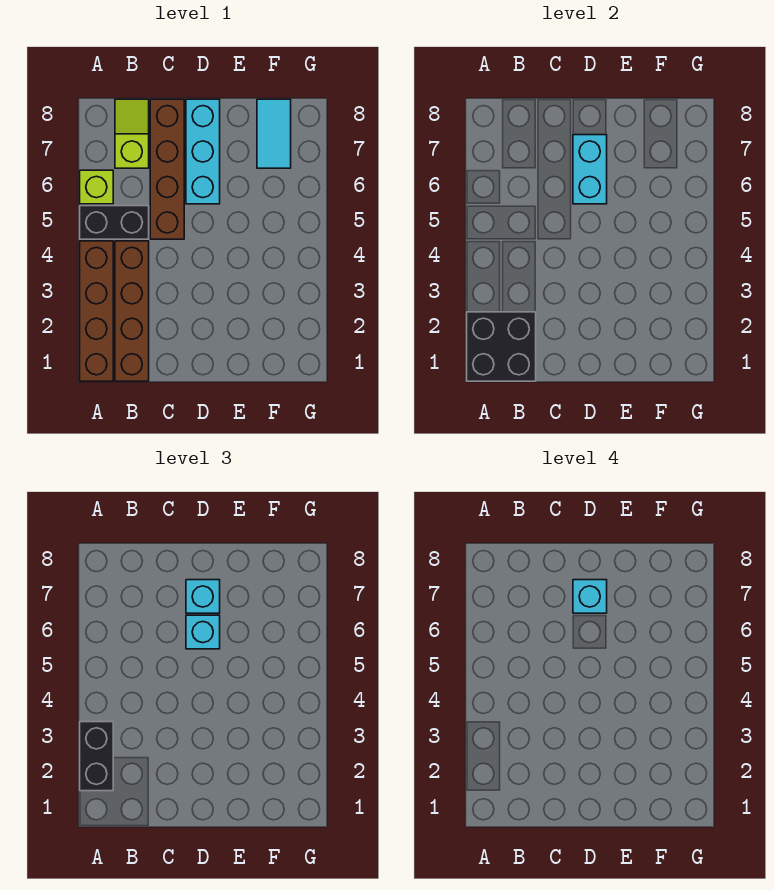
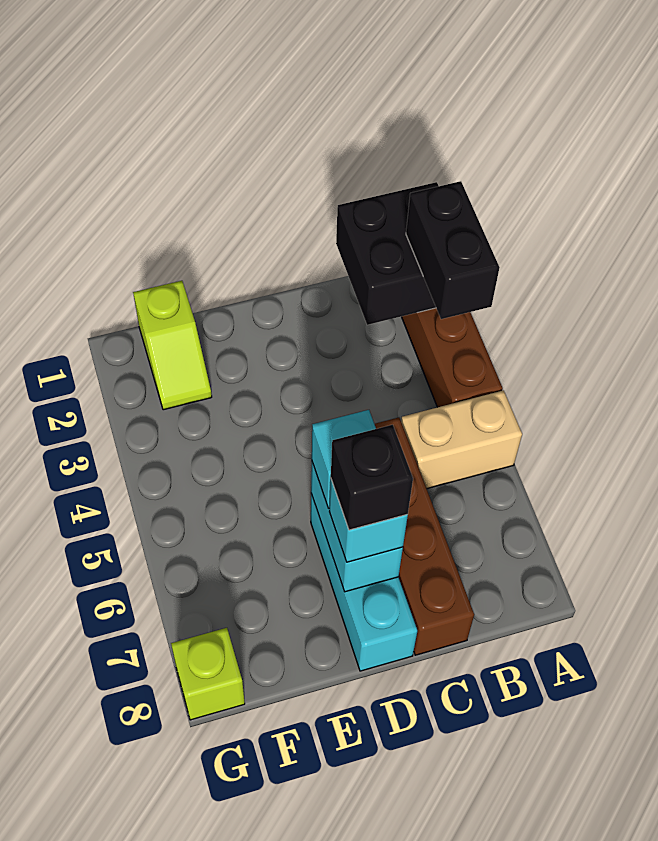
black brick A5:B5 level 1 -> tan brick A5:B5 level 1
lime brick A6 level 1 -> lime brick G8 level 1
brown brick B1:B4 level 1 -> none
lime slope B7:B8 level 1 top 7 -> lime slope F1:F2 level 1 top 1
cyan brick D7 level 4 -> black brick D7 level 4
cyan tile F7:F8 level 1 -> none

